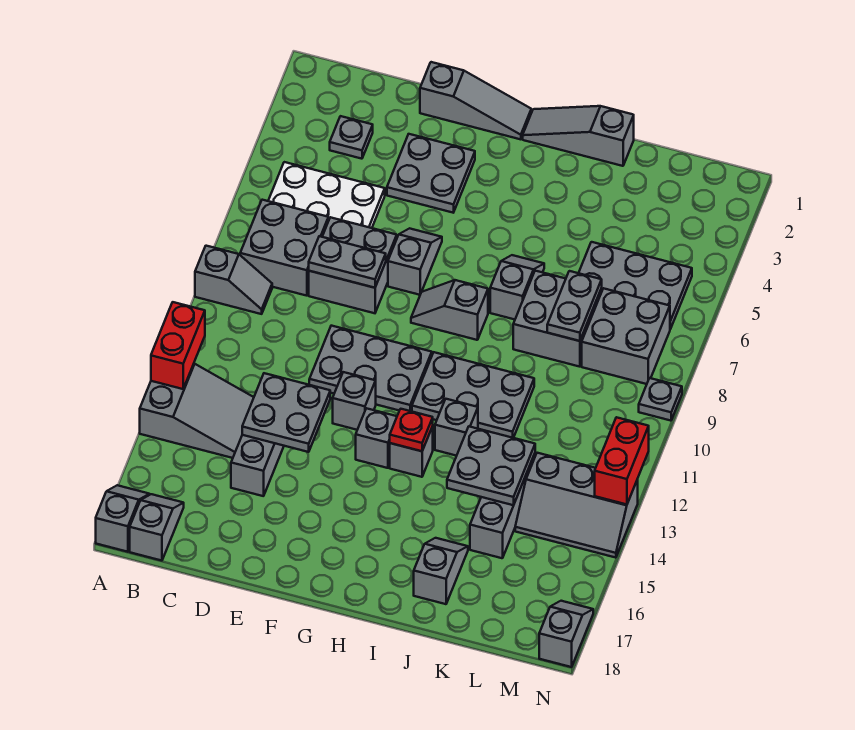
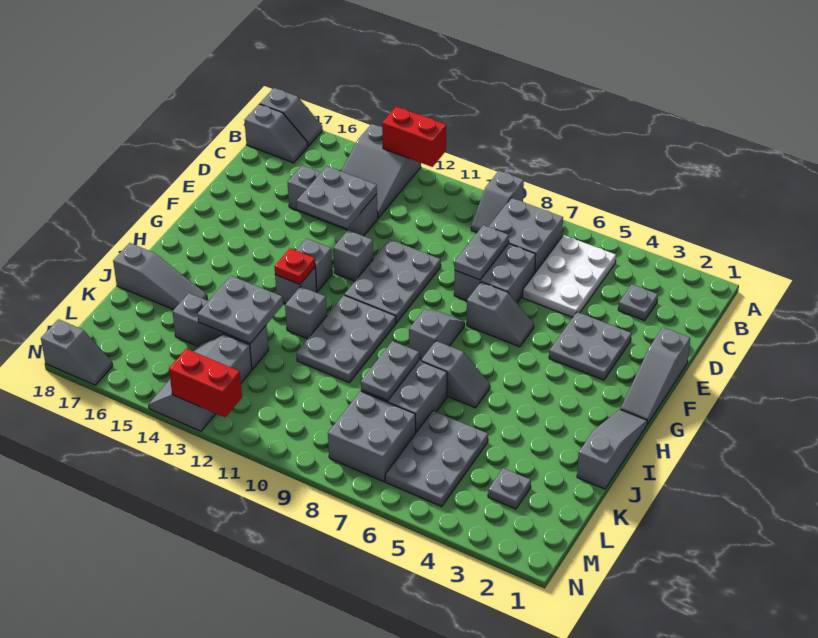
grey slope J16:J17 level 1 top 17 -> grey slope J16:J18 level 1 top 18
grey plate K7:K8 level 2 -> grey plate J8:K8 level 2
grey plate N9 level 1 -> grey plate L3 level 1

